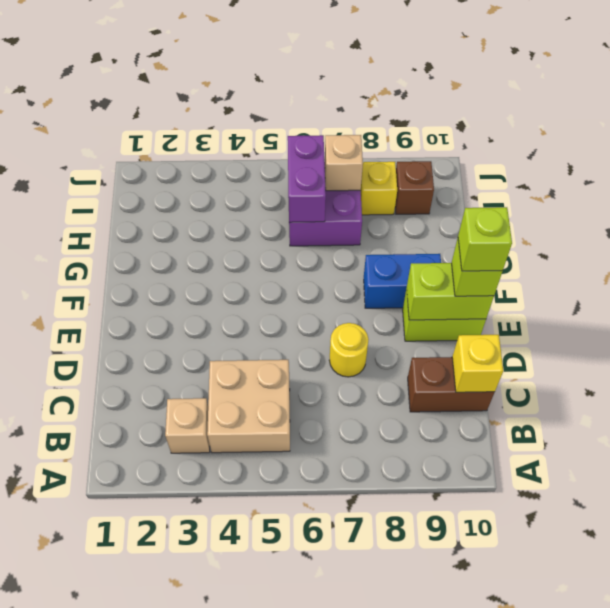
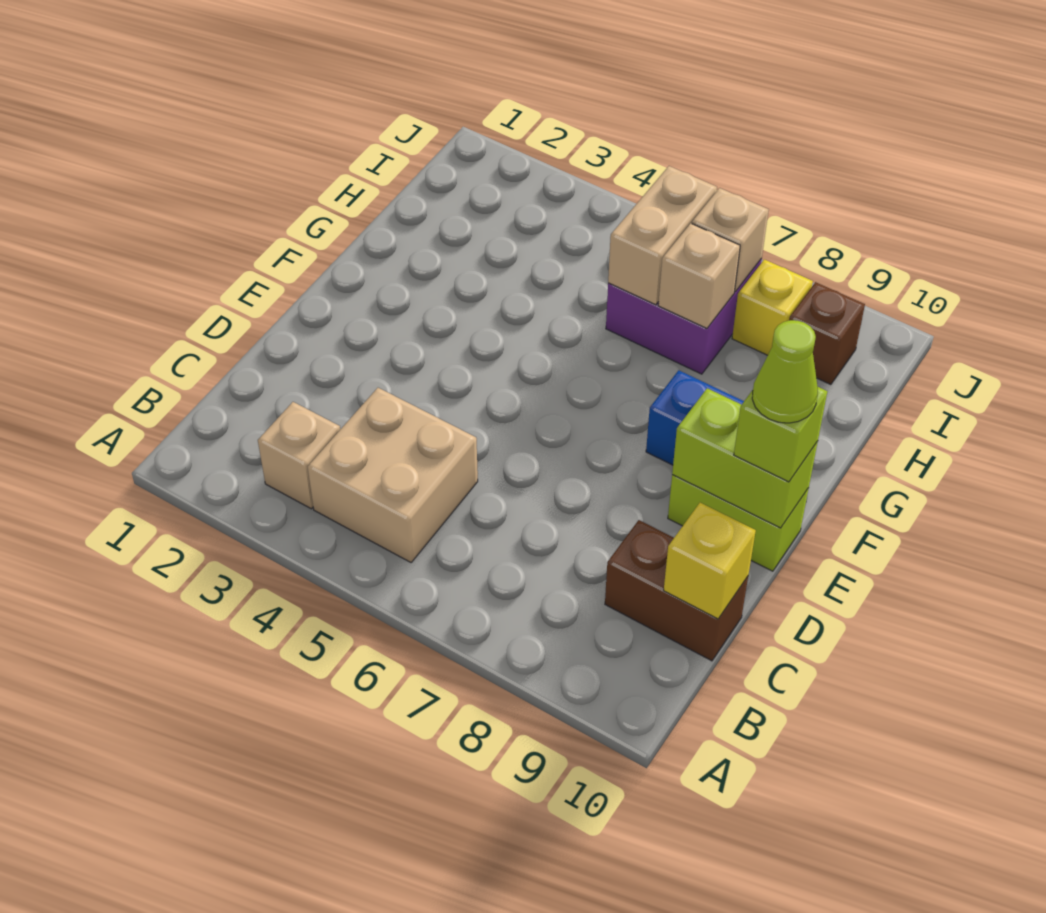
yellow round brick D7 level 1 -> none
lime brick E10 level 4 -> lime cone E10 level 4
purple brick H6:I6 level 2 -> tan brick H6:I6 level 2
none -> tan brick H7 level 2

